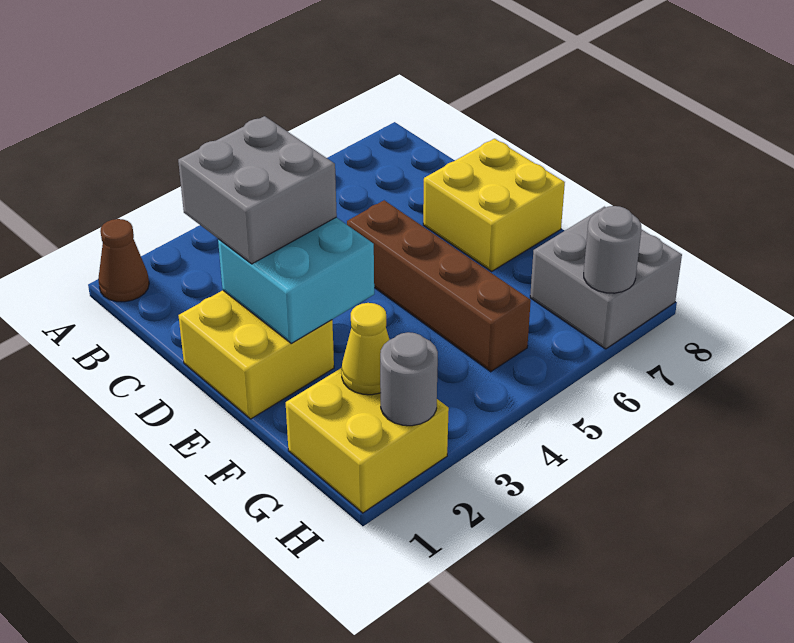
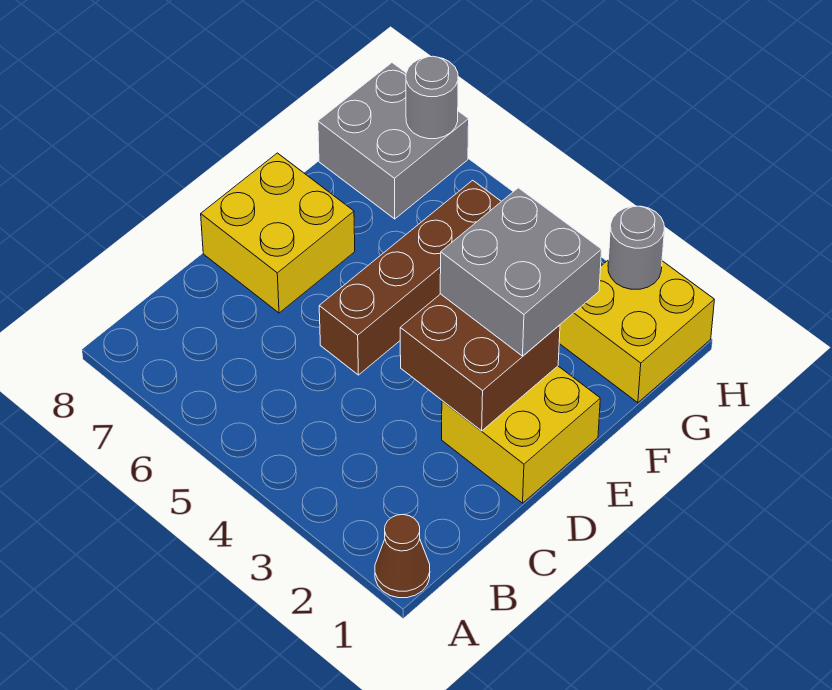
grey brick C2:D3 level 3 -> grey brick E2:F3 level 3
cyan brick D2:E3 level 2 -> brown brick D2:E3 level 2
yellow cone G2 level 2 -> none

